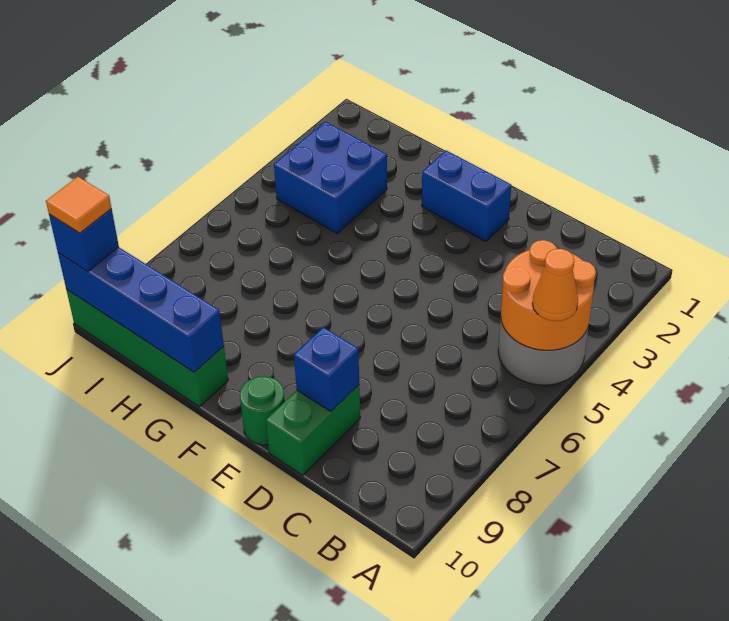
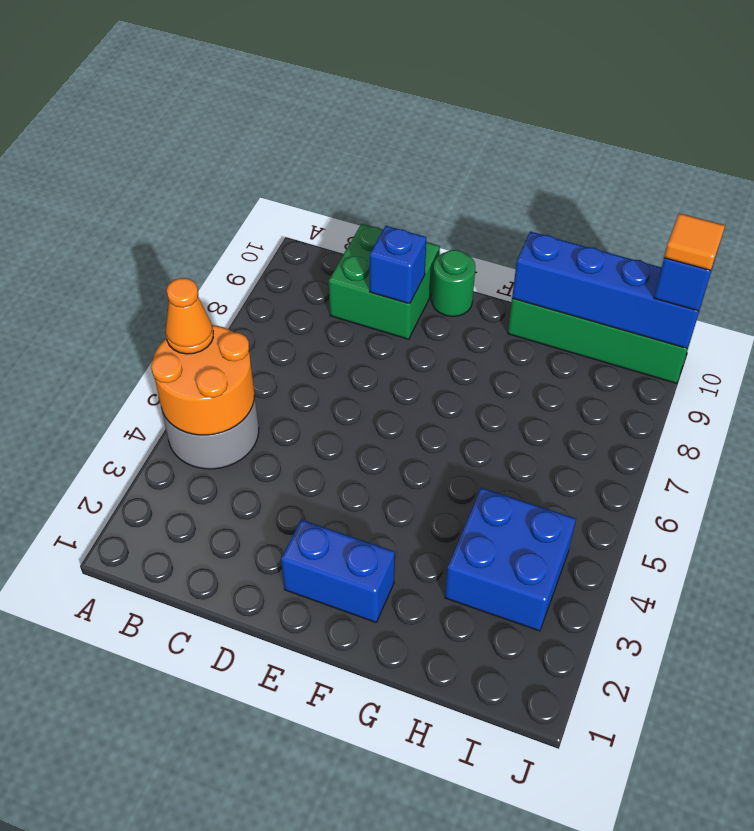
green brick D9:D10 level 1 -> green brick C9:D10 level 1

